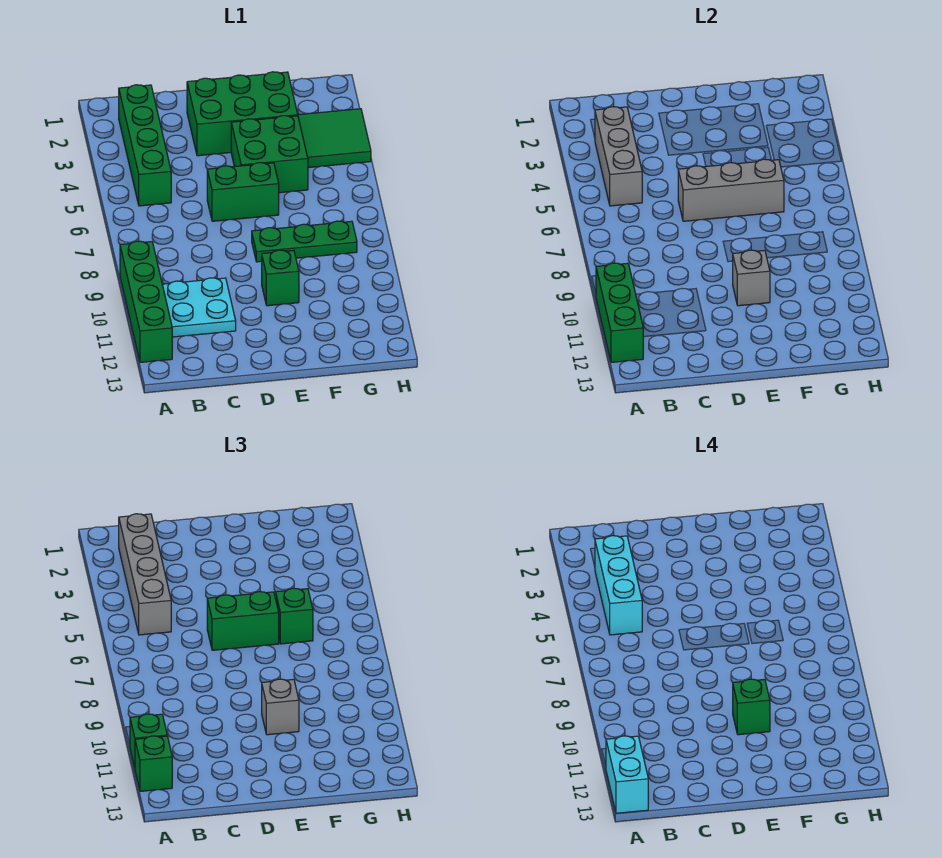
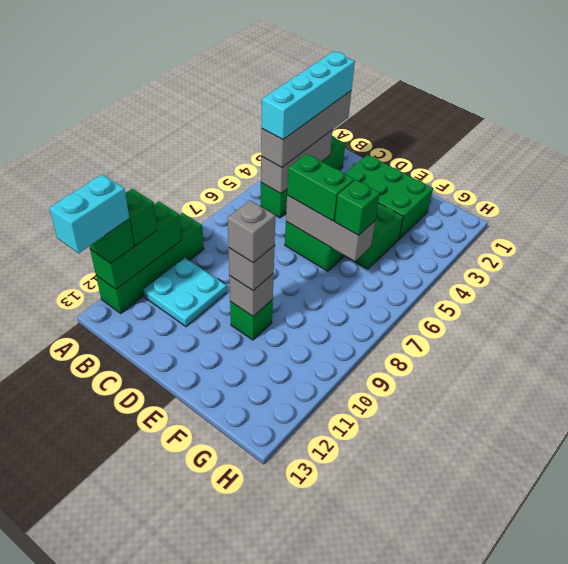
cyan brick B3:B5 level 4 -> cyan brick B2:B5 level 4
green plate E8:G8 level 1 -> none
green brick E10 level 4 -> grey brick E10 level 4
green tile G3:H4 level 1 -> none

